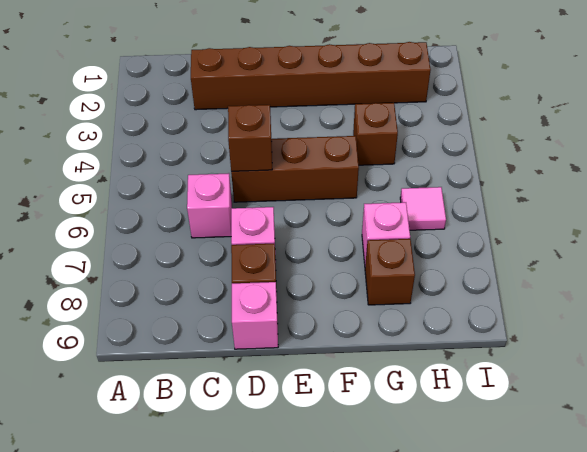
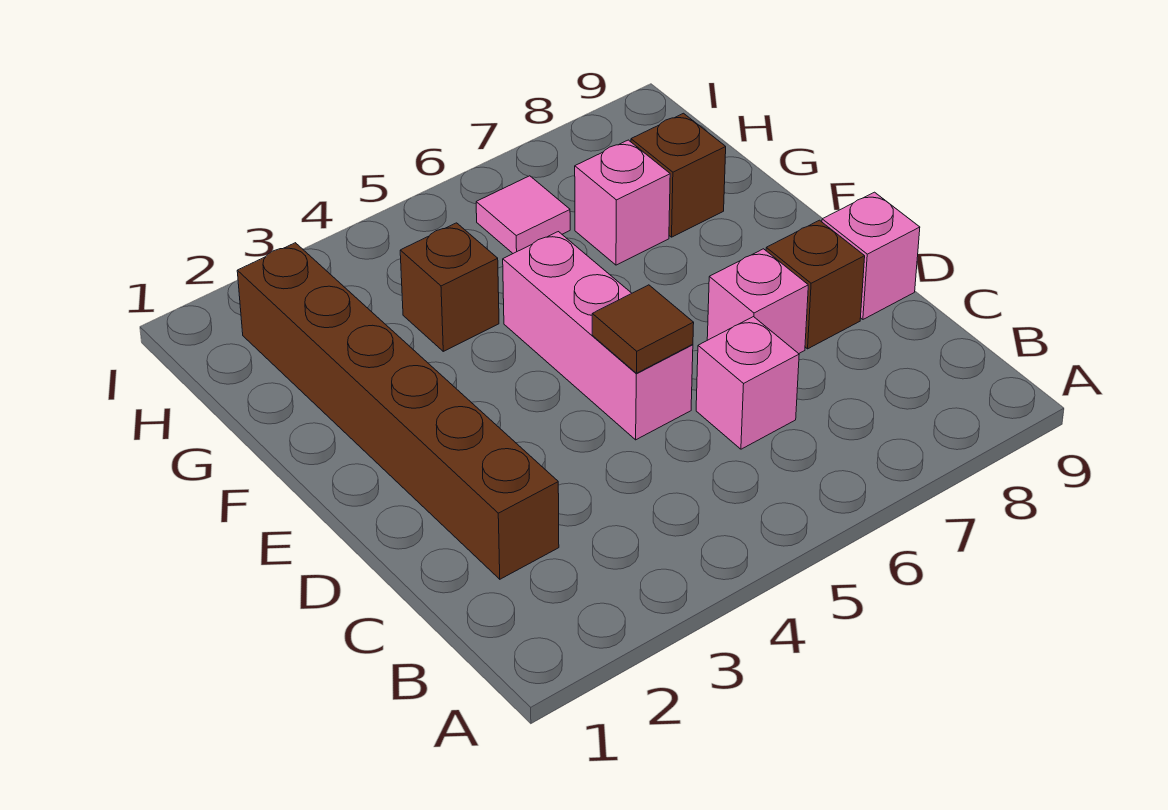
brown brick D5:F5 level 1 -> pink brick D5:F5 level 1
brown brick D5 level 2 -> brown tile D5 level 2

